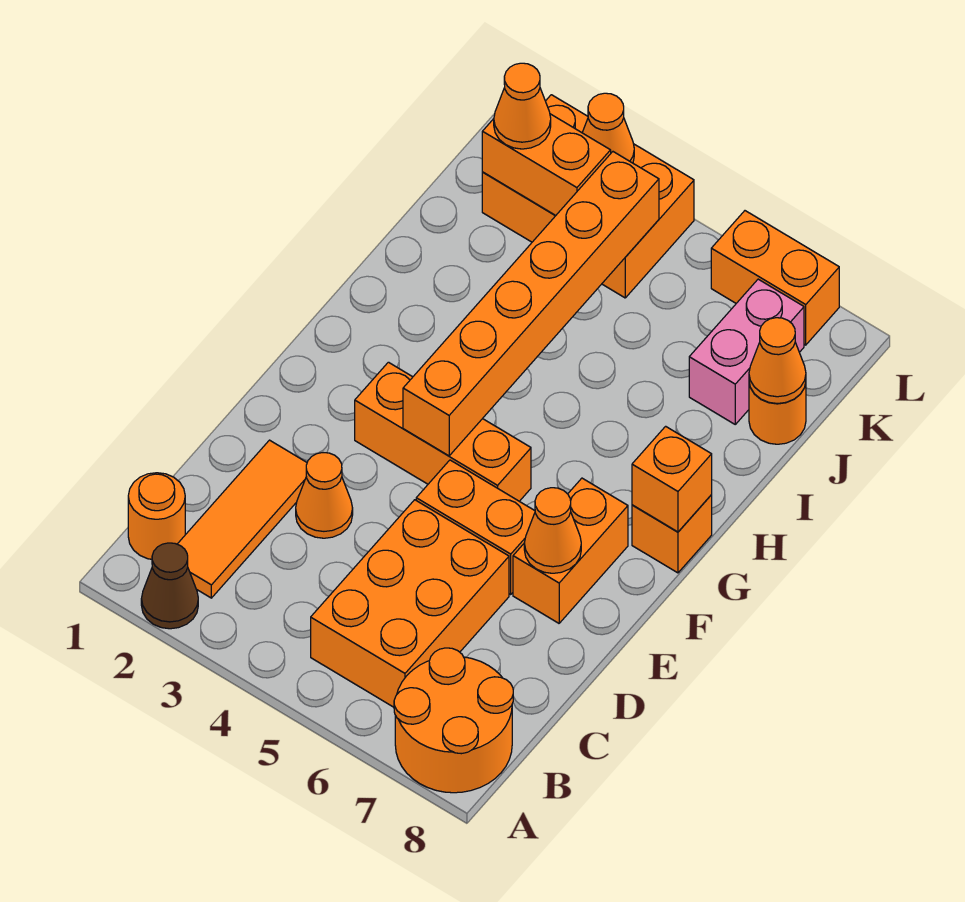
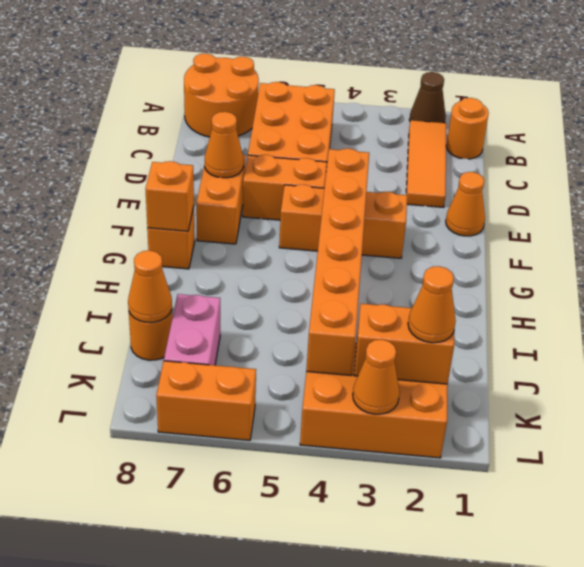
orange cone D3 level 1 -> orange cone E1 level 1

